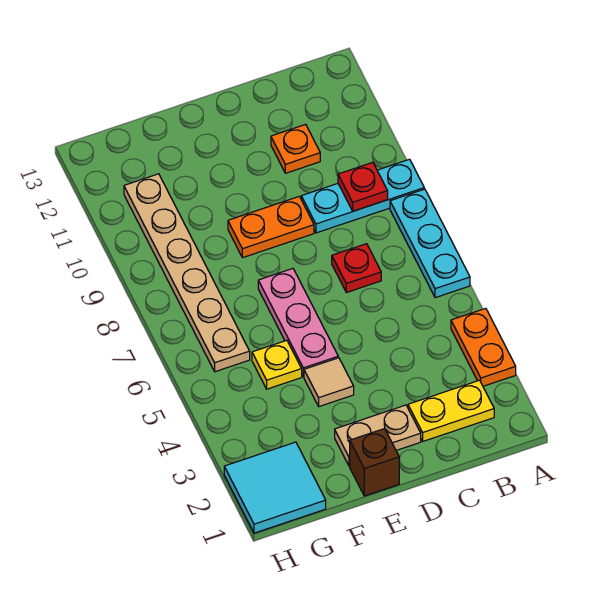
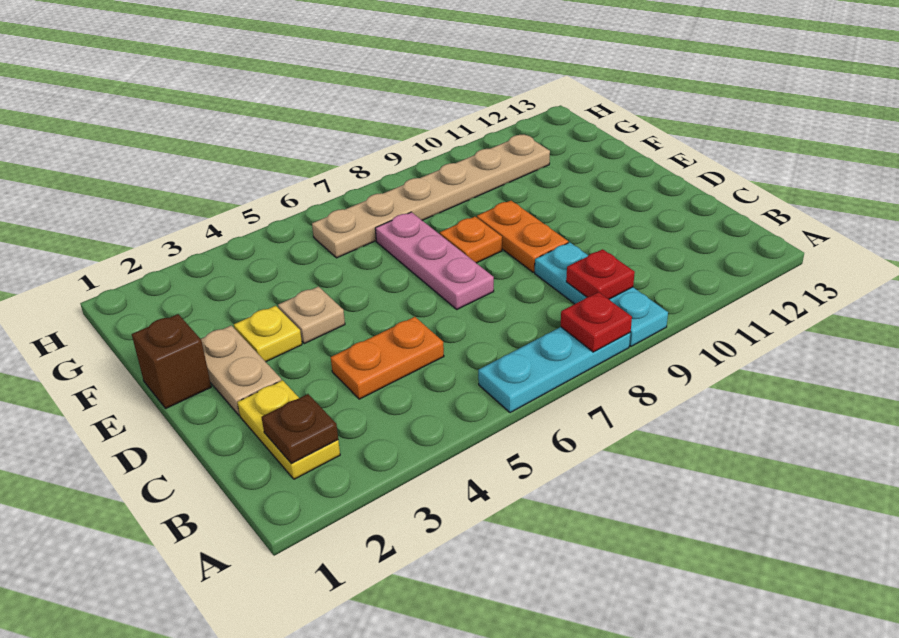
orange plate A3:A4 level 1 -> orange plate C4:C5 level 1
none -> brown plate B2 level 2
red plate C7 level 1 -> red plate A8 level 2
orange plate C11 level 1 -> orange plate E8 level 1
tan tile E4 level 1 -> tan plate E4 level 1
pink plate E5:E7 level 1 -> pink plate D7:F7 level 1
yellow plate F5 level 1 -> yellow plate E3 level 1
cyan tile G1:H2 level 1 -> none

